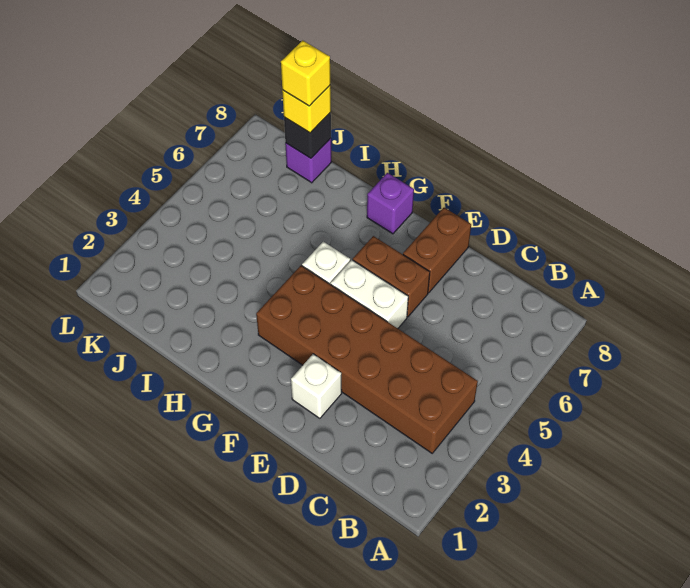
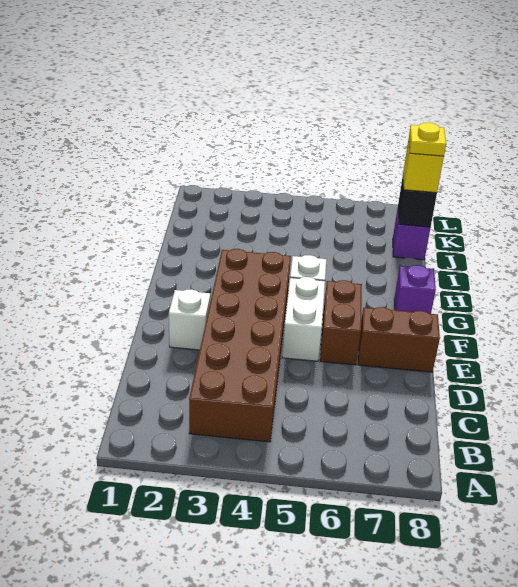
yellow brick J8 level 4 -> yellow plate J8 level 4

